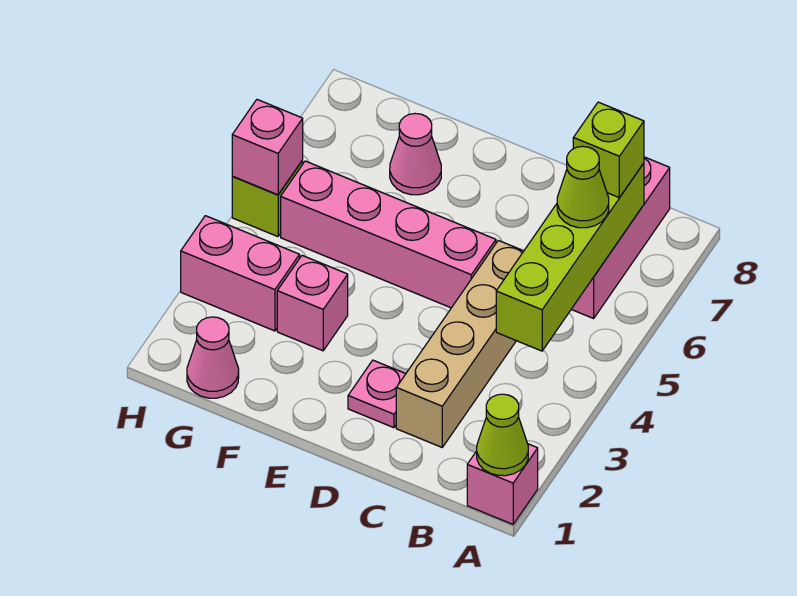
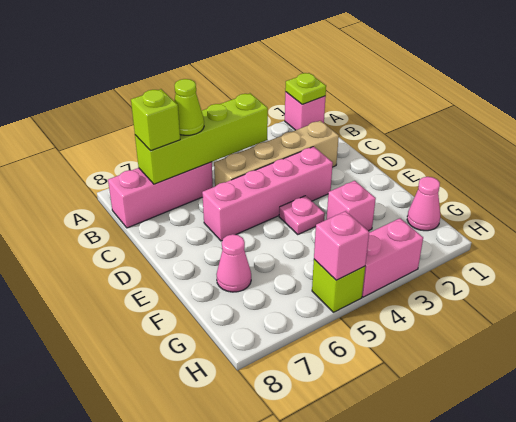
lime cone A1 level 2 -> lime plate A1 level 2
pink plate D2 level 1 -> pink plate E4 level 1
pink brick D5:G5 level 1 -> pink brick D3:D6 level 1
pink brick G3:H3 level 1 -> pink brick H3:H4 level 1

